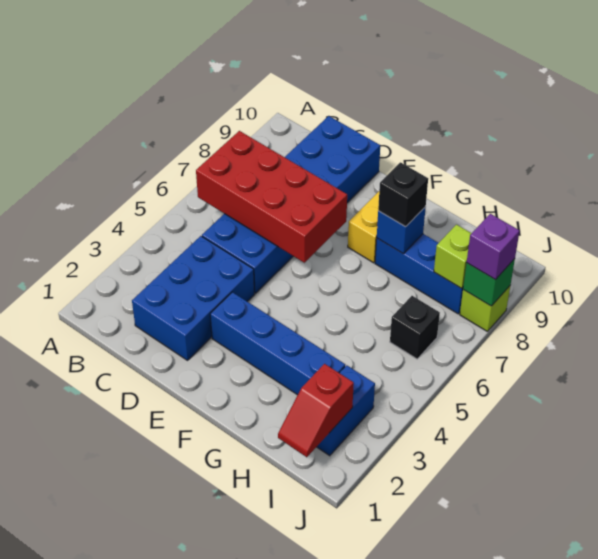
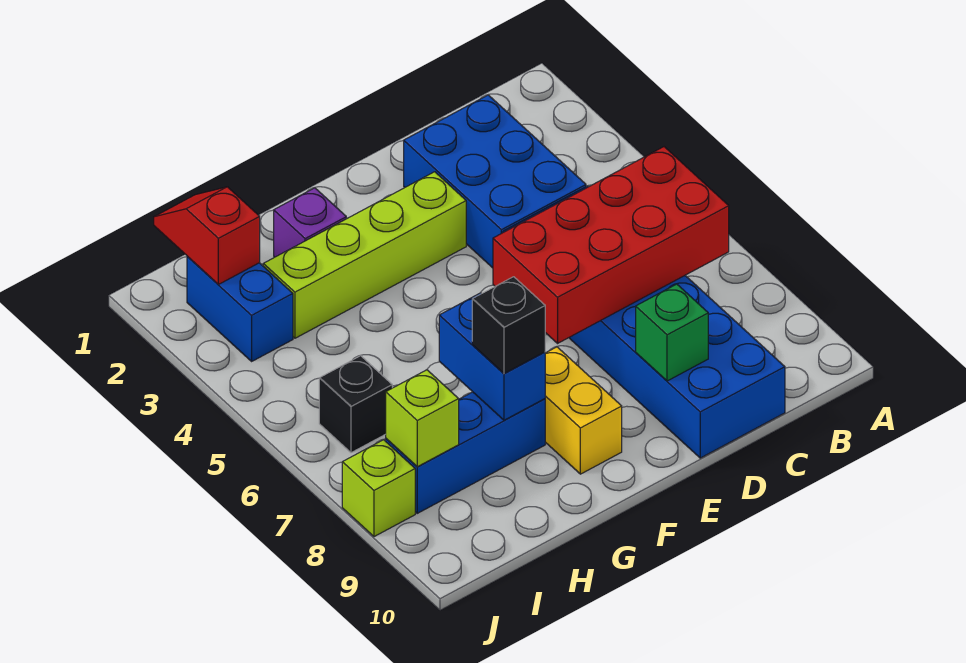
blue brick E3:H3 level 1 -> lime brick E3:H3 level 1
blue brick G8 level 2 -> blue brick G7:G8 level 2
green brick J8 level 2 -> green brick D9 level 2
purple brick J8 level 3 -> purple brick G2 level 1

